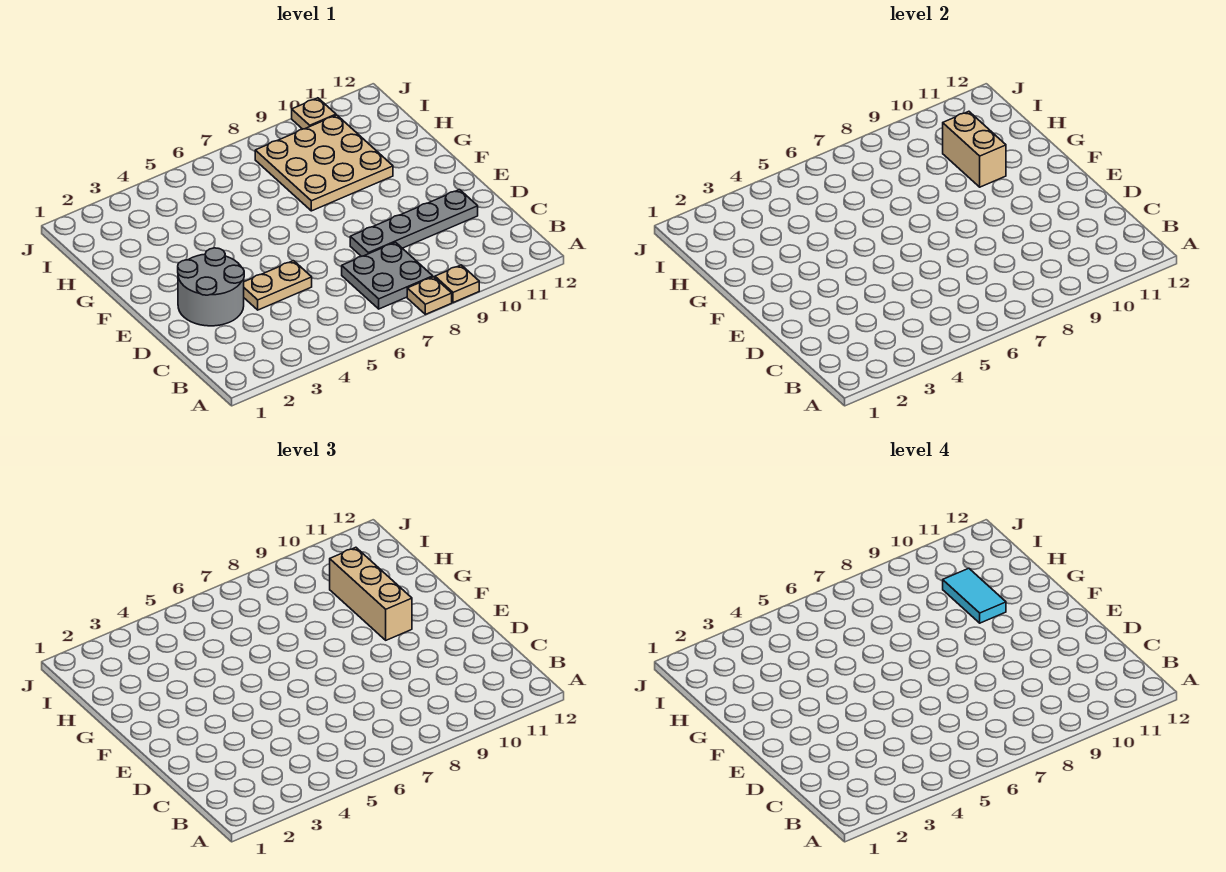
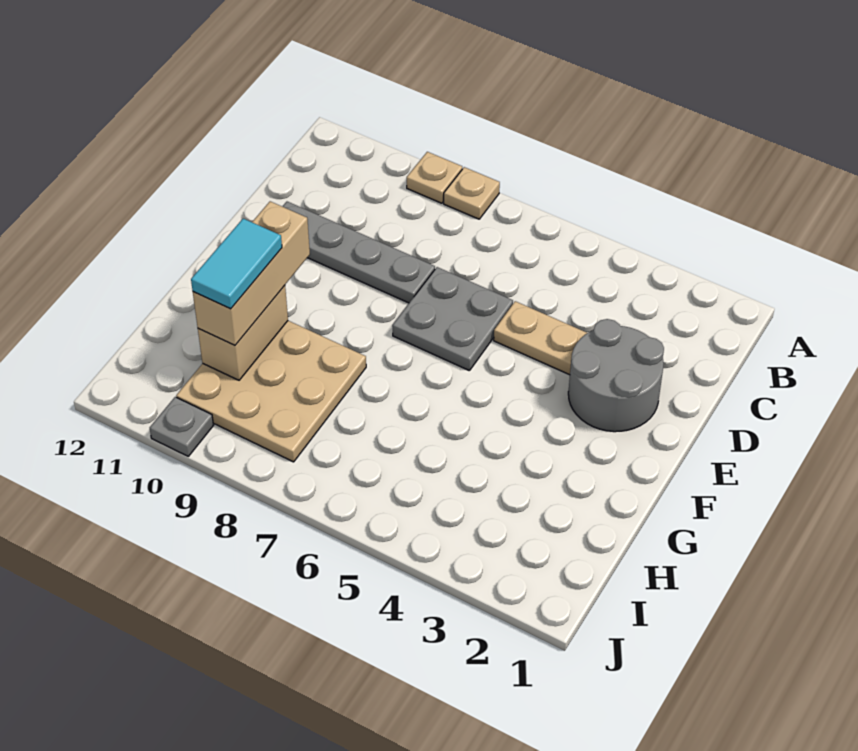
grey plate B7:C8 level 1 -> grey plate D6:E7 level 1
tan plate J10 level 1 -> grey plate J10 level 1

